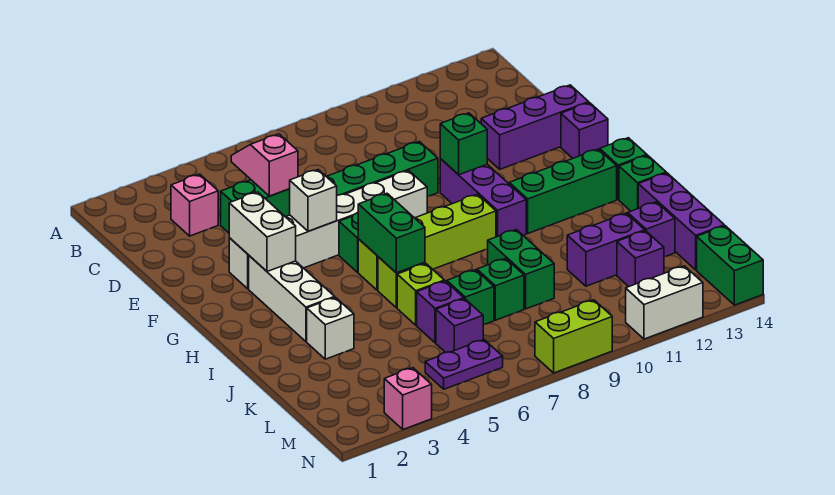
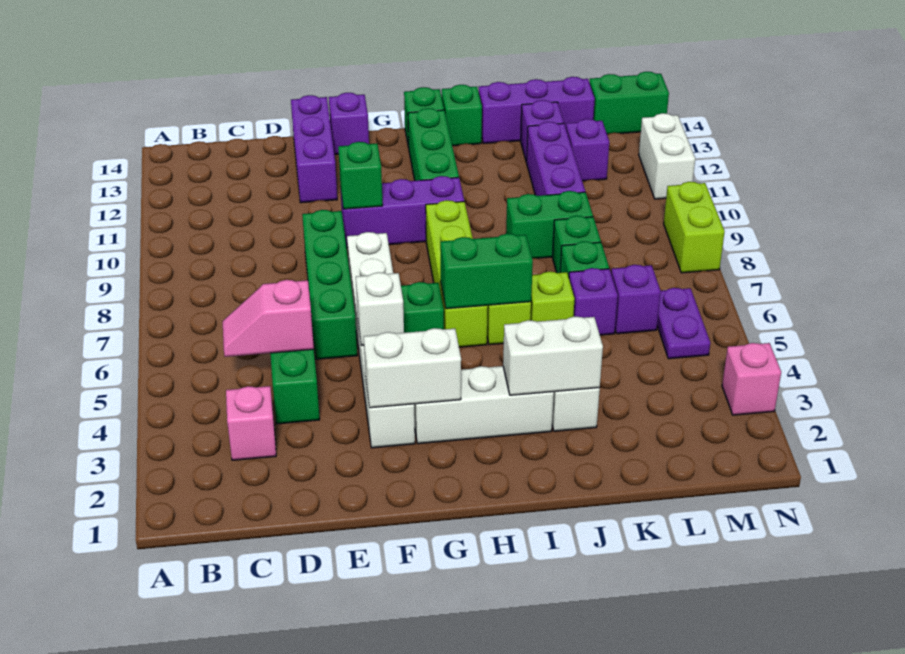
none -> white brick I3:J3 level 2
purple brick K11:K12 level 1 -> purple brick K10:K12 level 1

